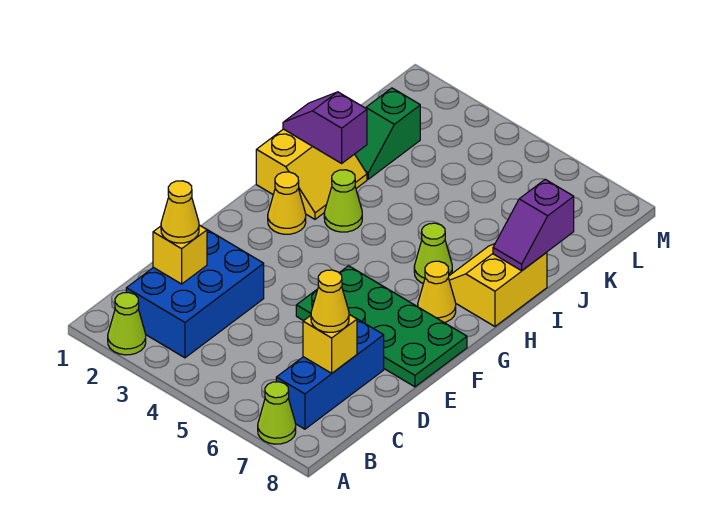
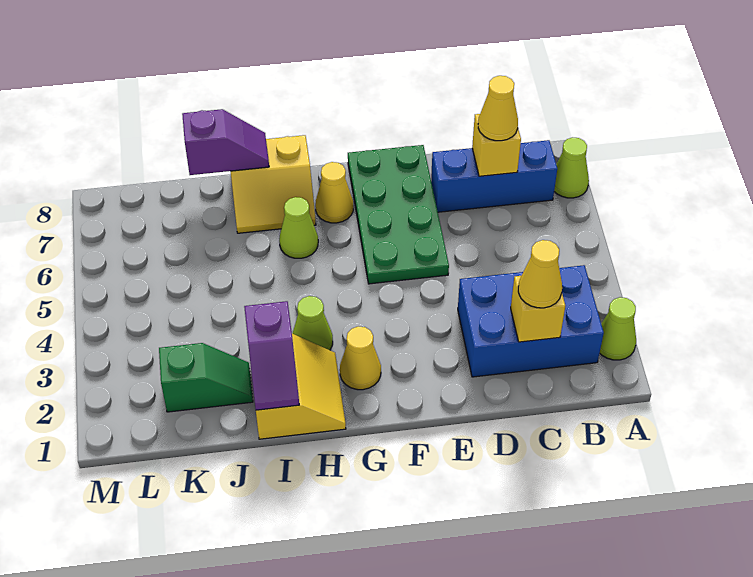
yellow slope H1:I2 level 1 top 1 -> yellow slope H1:I2 level 1 top I

